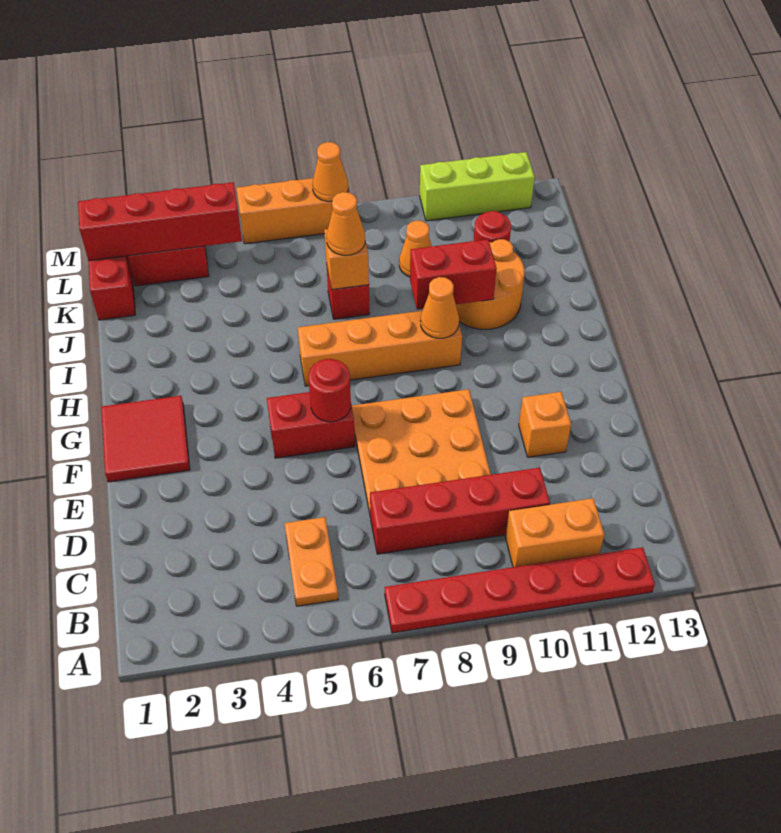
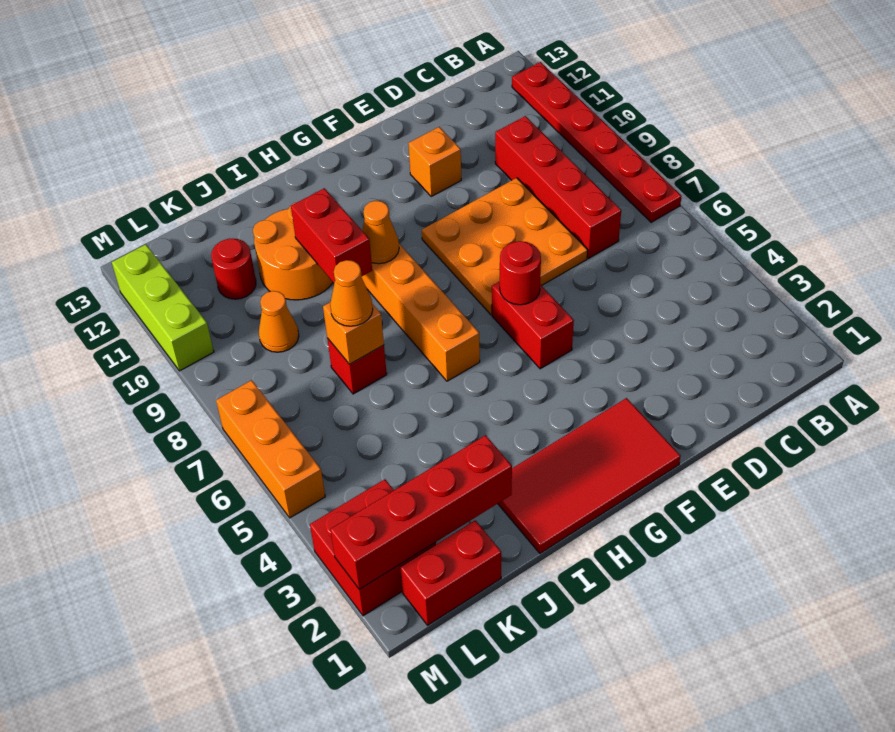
orange plate B5:C5 level 1 -> none
orange brick B10:B11 level 1 -> none
red tile F1:G2 level 1 -> red tile F1:I2 level 1
red brick L1:L4 level 2 -> red brick J2:M2 level 2
orange cone M7 level 2 -> none

